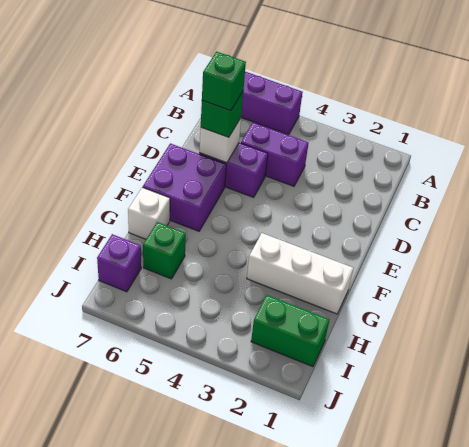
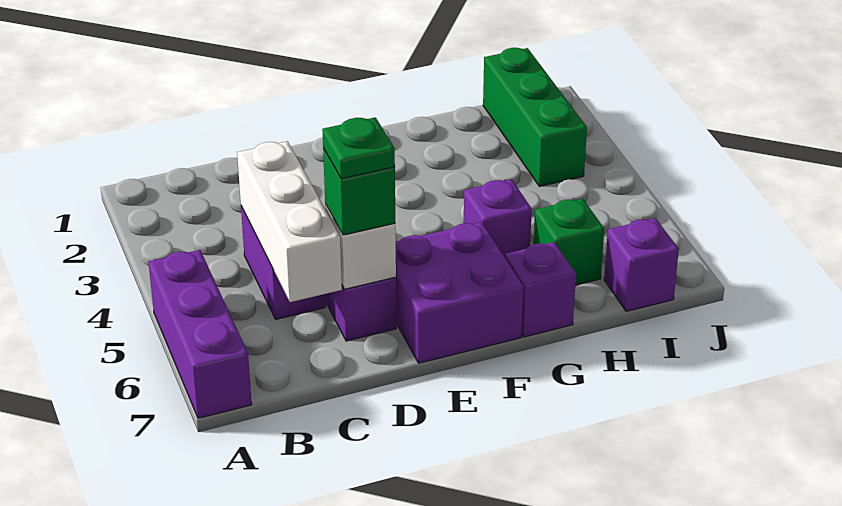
green brick D6 level 4 -> green plate D6 level 4
white brick G1:G3 level 1 -> white brick C4:C6 level 2
none -> purple brick G5 level 1
white brick G7 level 1 -> purple brick G7 level 1
green brick I1:I2 level 1 -> green brick I1:I3 level 1

